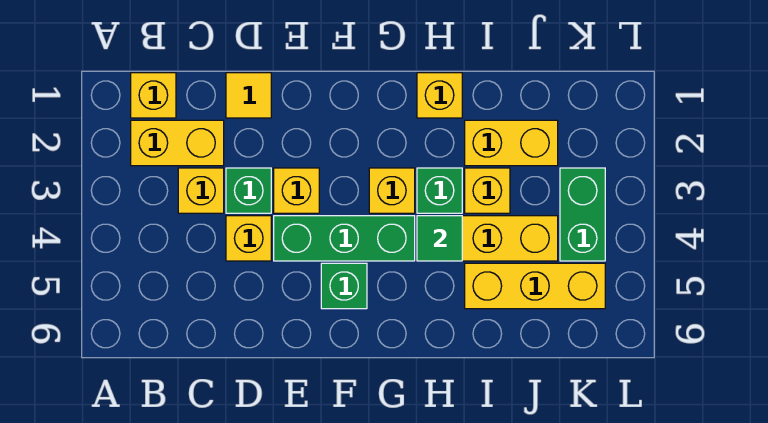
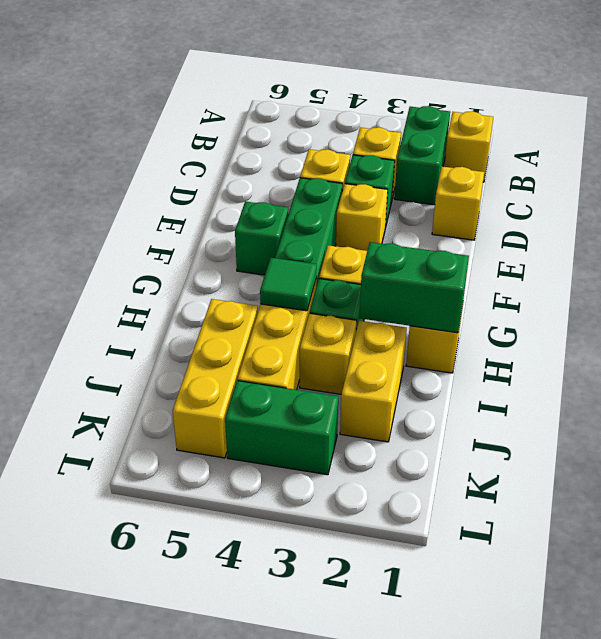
yellow brick B2:C2 level 1 -> green brick B2:C2 level 1
yellow tile D1 level 1 -> yellow brick D1 level 1
none -> green brick H1:H2 level 2

